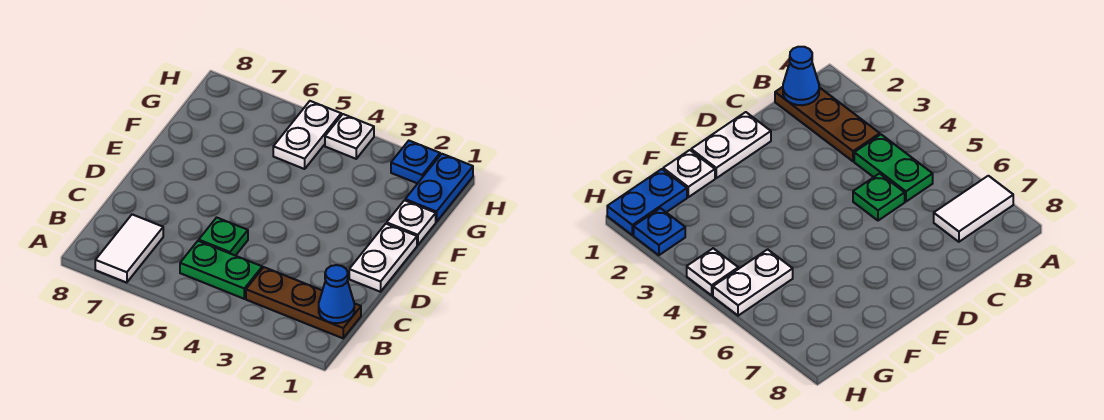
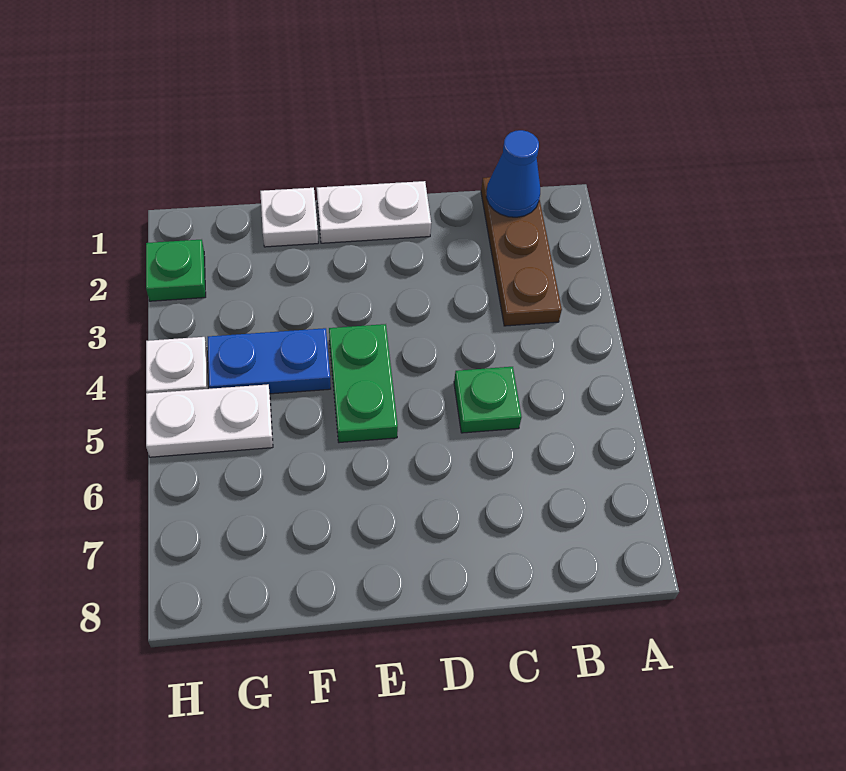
white tile A7:B7 level 1 -> none
green plate B4:B5 level 1 -> green plate E4:E5 level 1
blue plate G1:H1 level 1 -> blue plate F4:G4 level 1
blue plate H2 level 1 -> green plate H2 level 1

